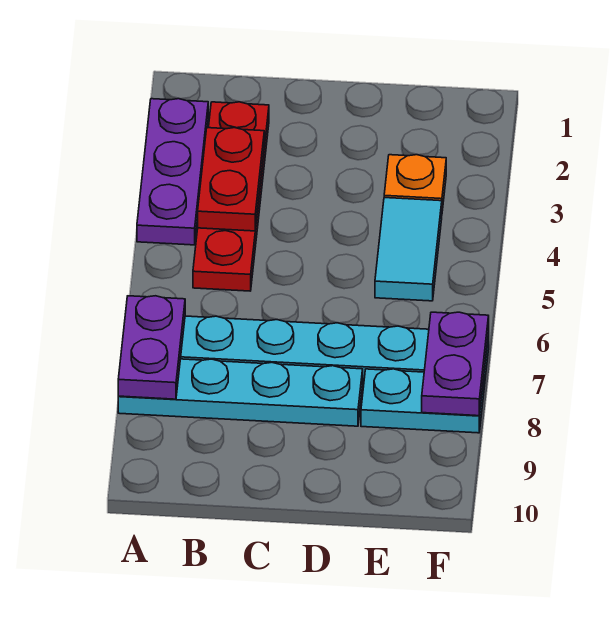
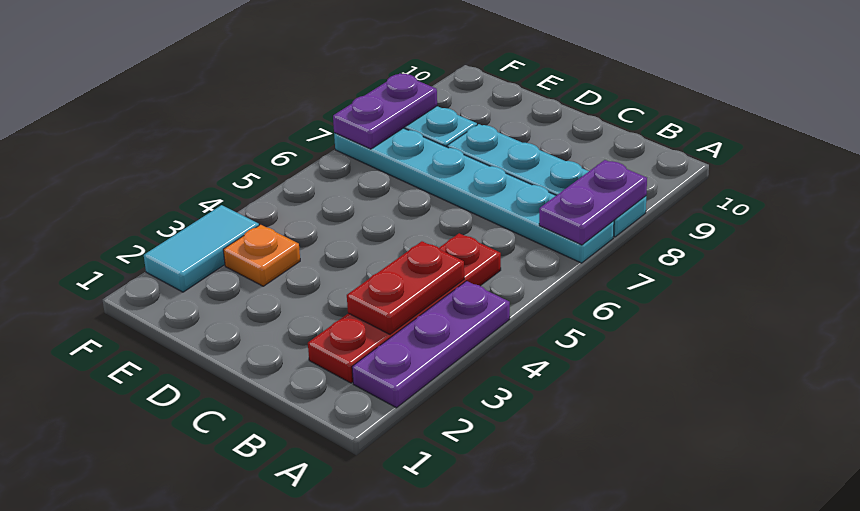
cyan tile E4:E5 level 1 -> cyan tile F2:F3 level 1

